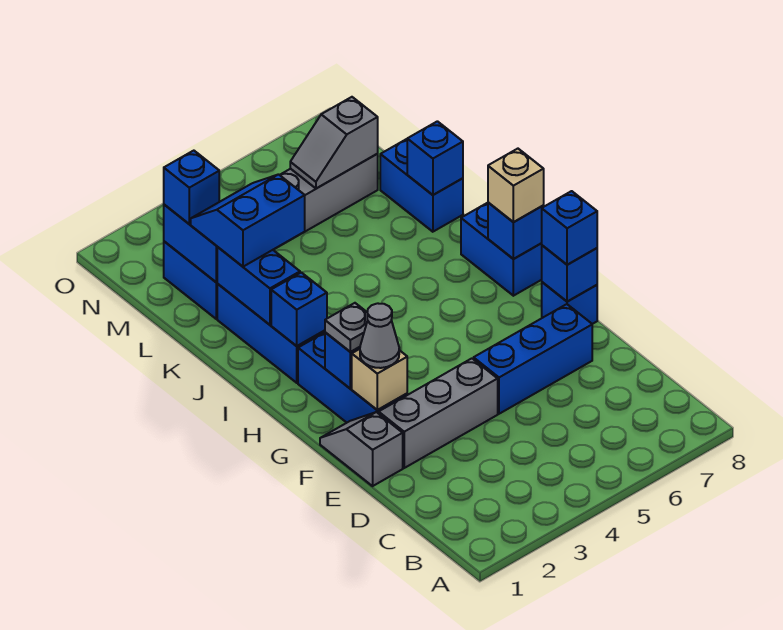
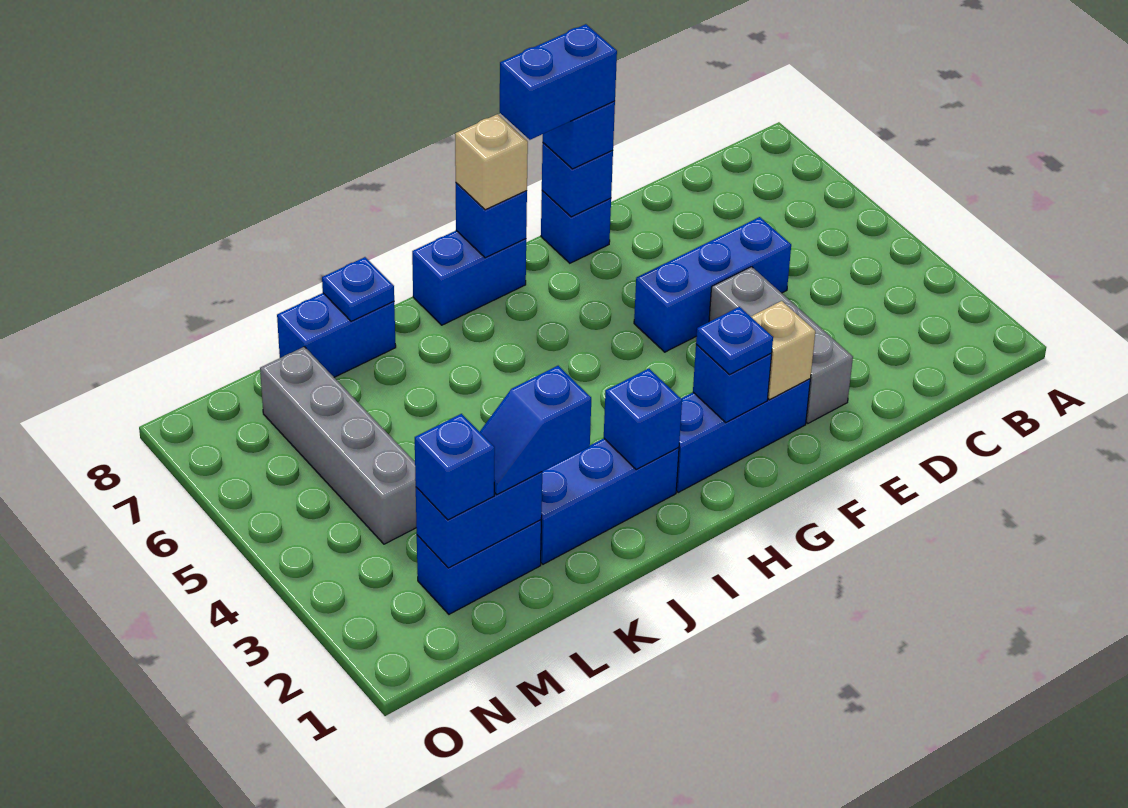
grey slope E1:F1 level 1 top E -> none
blue brick E5:E7 level 1 -> blue brick D5:F5 level 1
grey cone F2 level 3 -> none
grey plate G2 level 3 -> blue plate G2 level 3
blue brick J2:K2 level 2 -> blue brick F8:G8 level 4
blue slope K2:L3 level 3 top K -> blue slope K2:L2 level 3 top K
blue brick K8 level 2 -> blue plate K8 level 2
grey slope M6:M7 level 2 top 7 -> none

